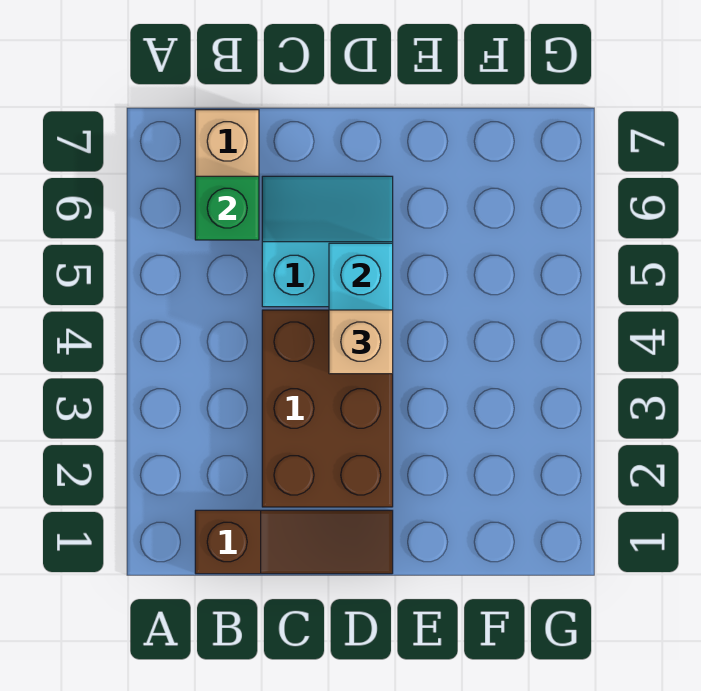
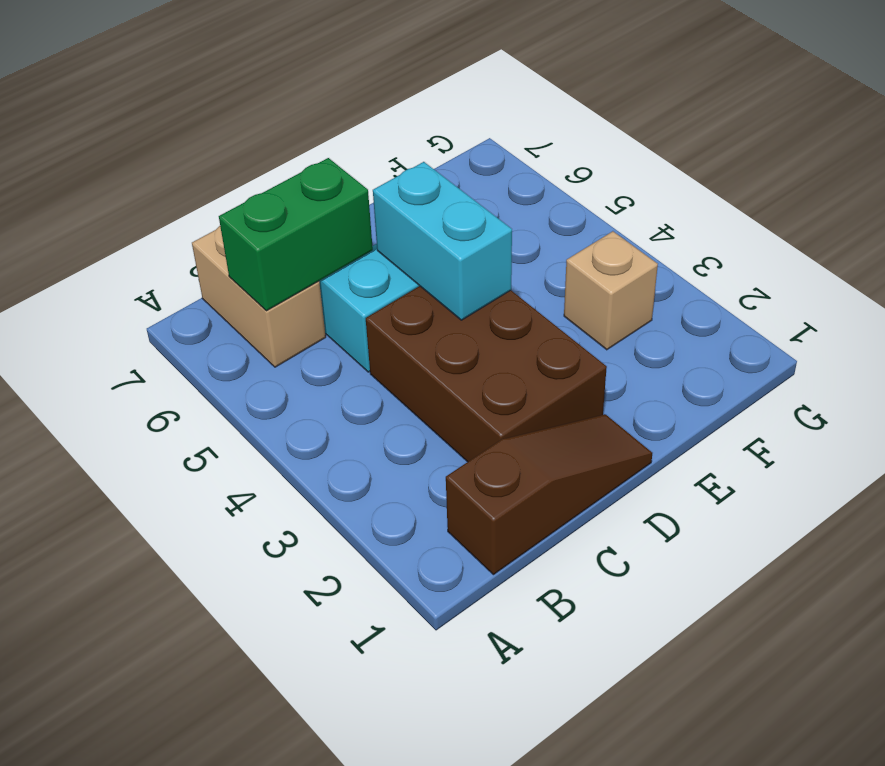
green brick B6 level 2 -> green brick B6:C6 level 2
tan brick D4 level 3 -> tan brick F3 level 1

